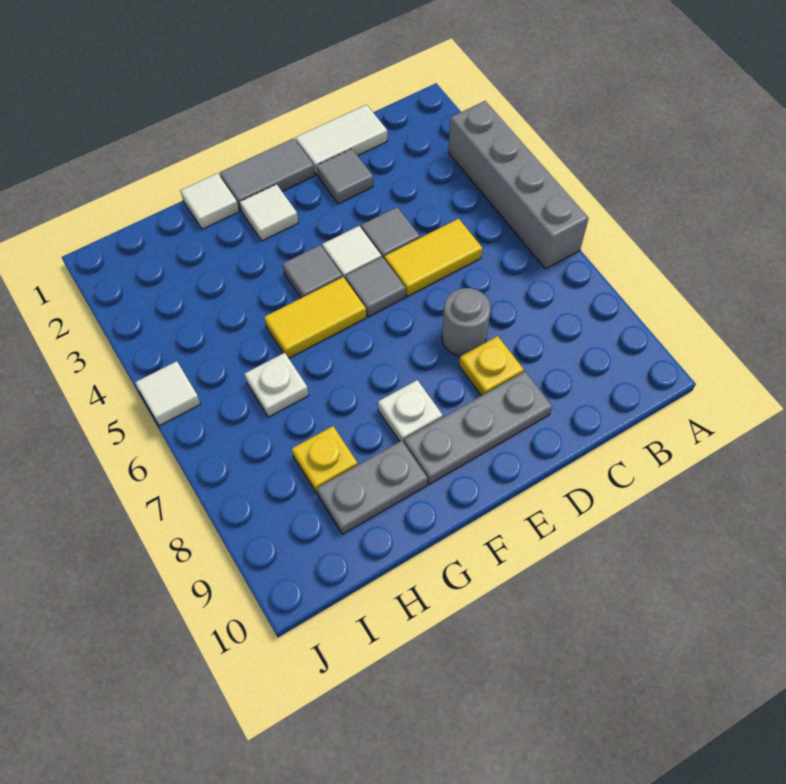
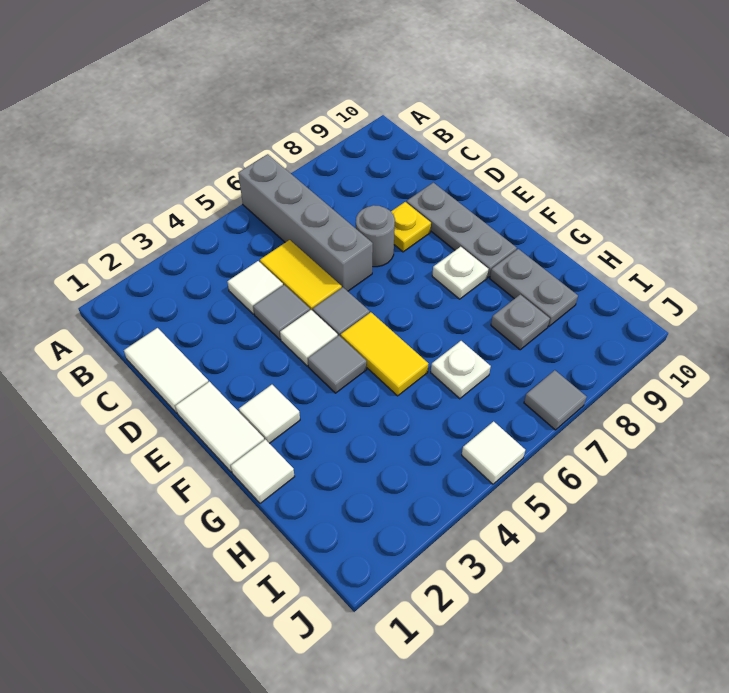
grey brick A3:A6 level 1 -> grey brick A6:D6 level 1
none -> white tile C4 level 1
grey tile D2 level 1 -> grey tile J7 level 1
grey tile E1:F1 level 1 -> white tile E1:F1 level 1
yellow plate H8 level 1 -> grey plate H8 level 1

